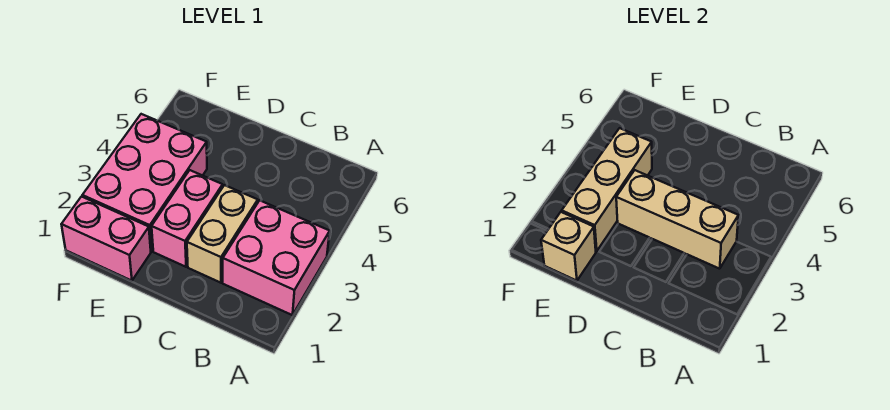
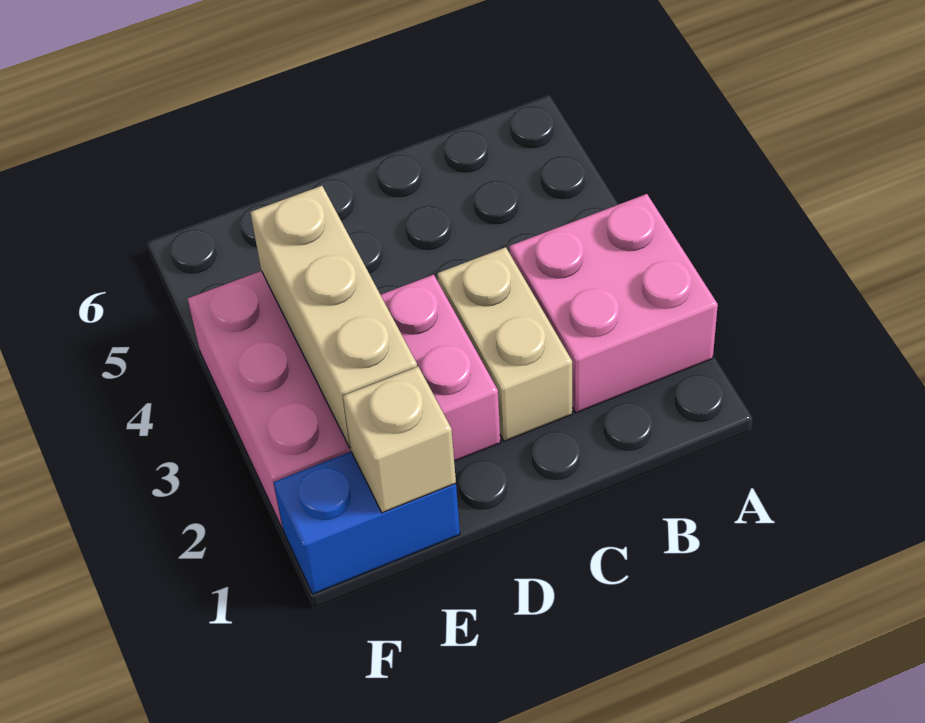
tan brick B3:D3 level 2 -> none
pink brick E1:F1 level 1 -> blue brick E1:F1 level 1

